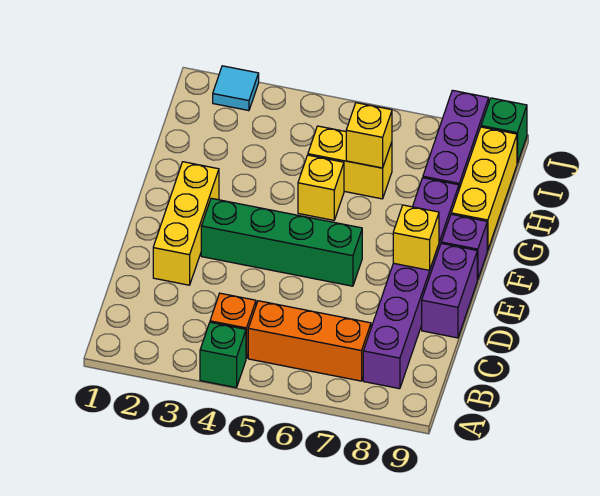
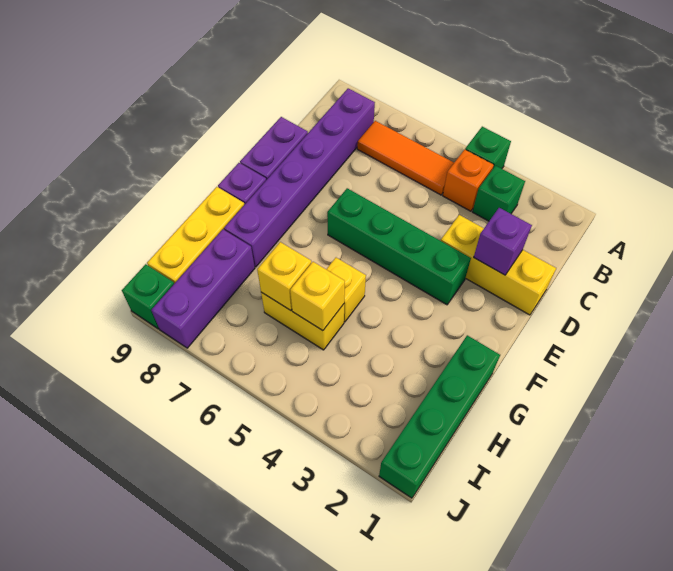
none -> green brick B3 level 1
orange brick B5:B7 level 1 -> orange tile B5:B7 level 1
yellow brick D2:F2 level 1 -> yellow brick D1:D3 level 1
none -> purple brick D2 level 2
yellow brick E8 level 2 -> yellow brick H5 level 2
none -> green brick G1:J1 level 1
cyan tile J2 level 1 -> none

